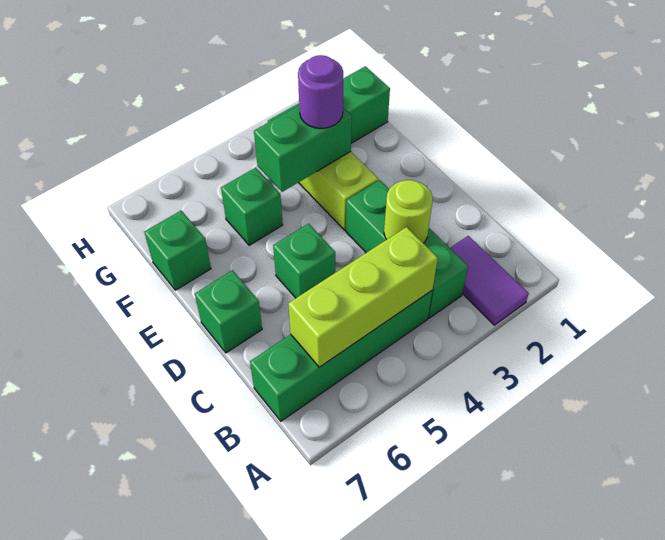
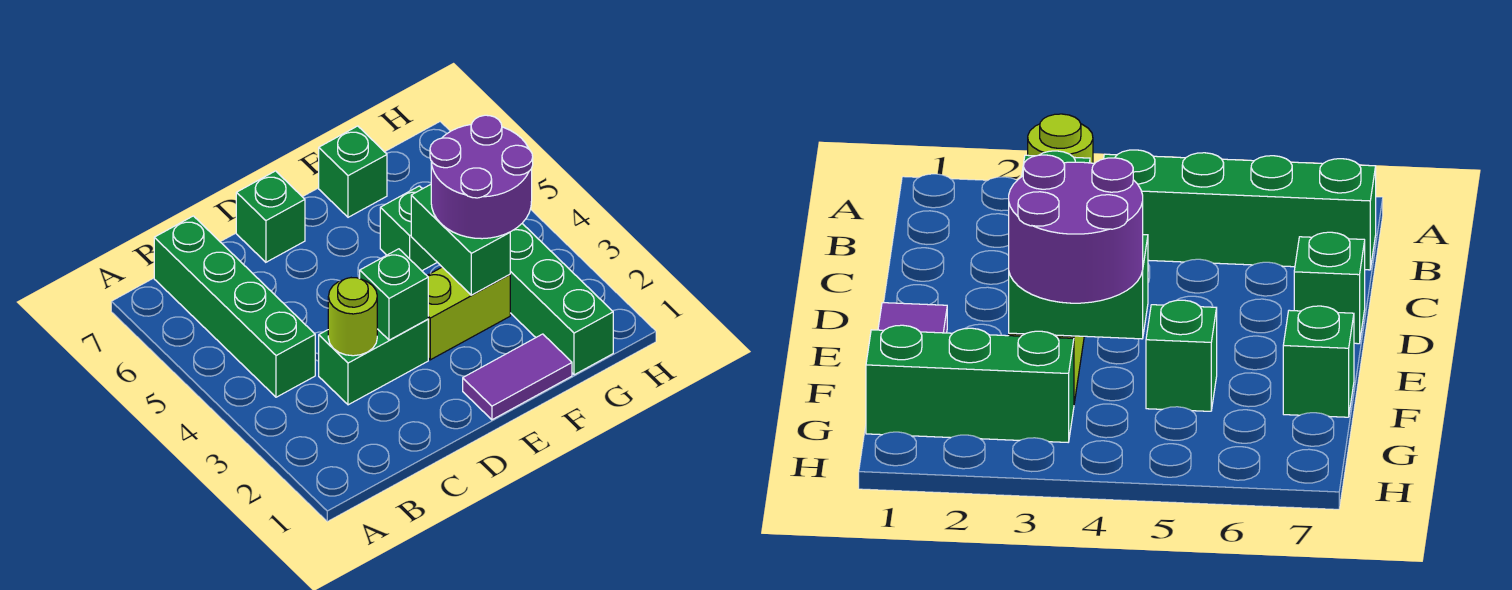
purple tile A2:B2 level 1 -> purple tile E1:F1 level 1
green brick B3:D3 level 1 -> green brick C3:D3 level 1
lime brick B4:B6 level 2 -> none
green brick D5 level 1 -> green brick D3 level 2
purple round brick F3 level 3 -> purple round brick F3:G4 level 3

